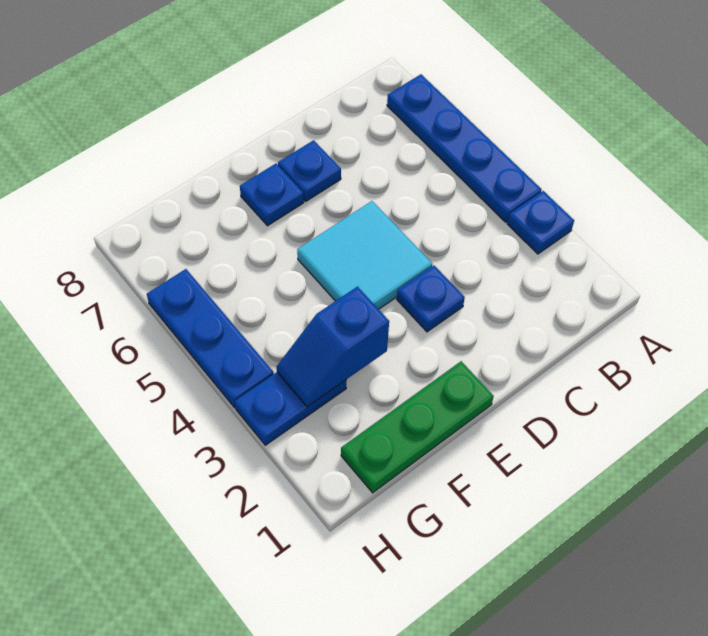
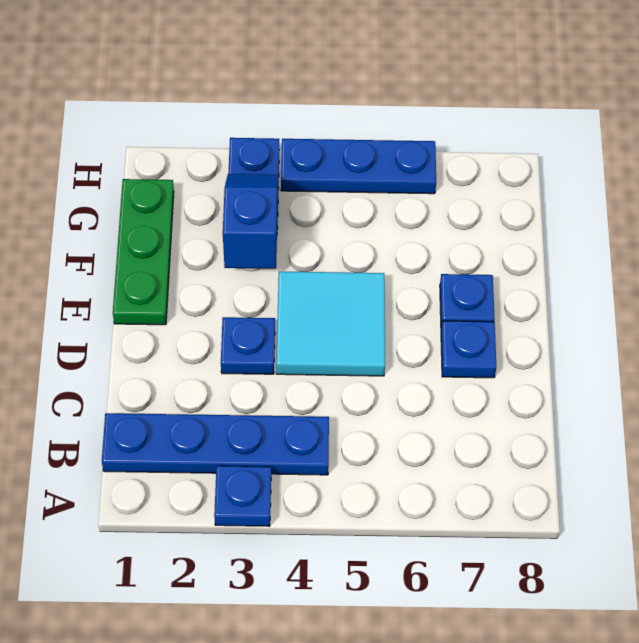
blue plate A4:A7 level 1 -> blue plate B1:B4 level 1

